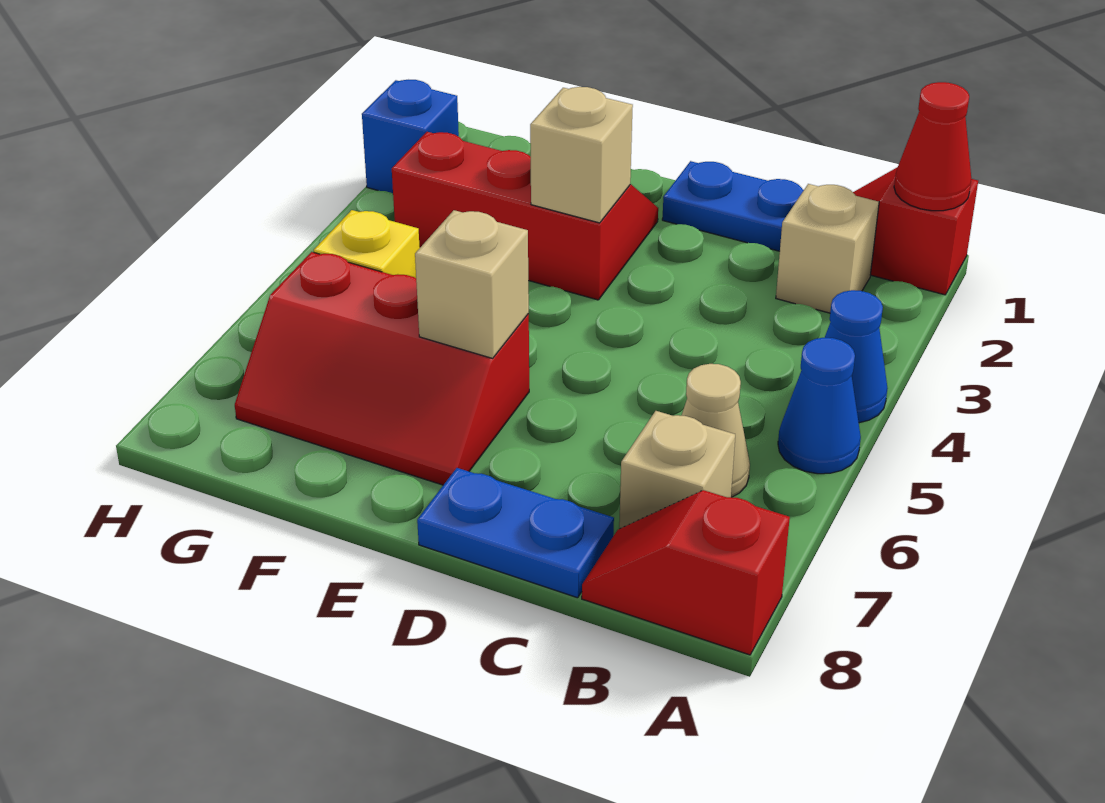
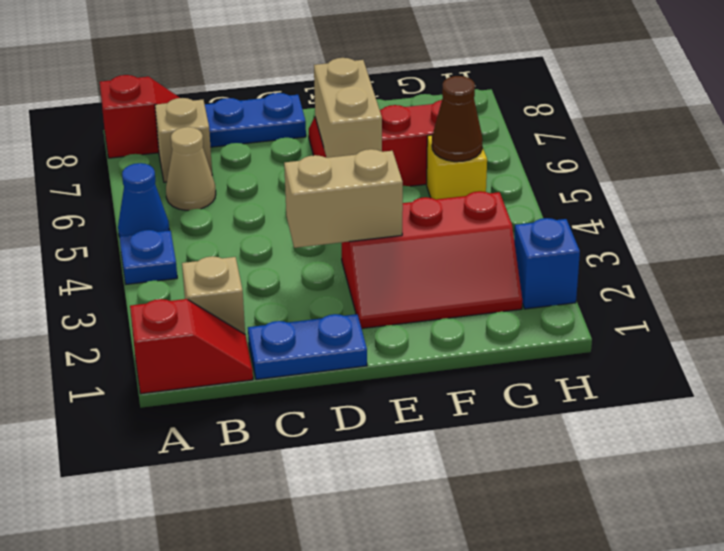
red cone A1 level 2 -> none
blue cone A4 level 1 -> blue plate A4 level 1
tan brick E3 level 2 -> tan brick D3:E3 level 2
tan brick E6 level 2 -> tan brick E5:E6 level 2
none -> brown cone G5 level 2

